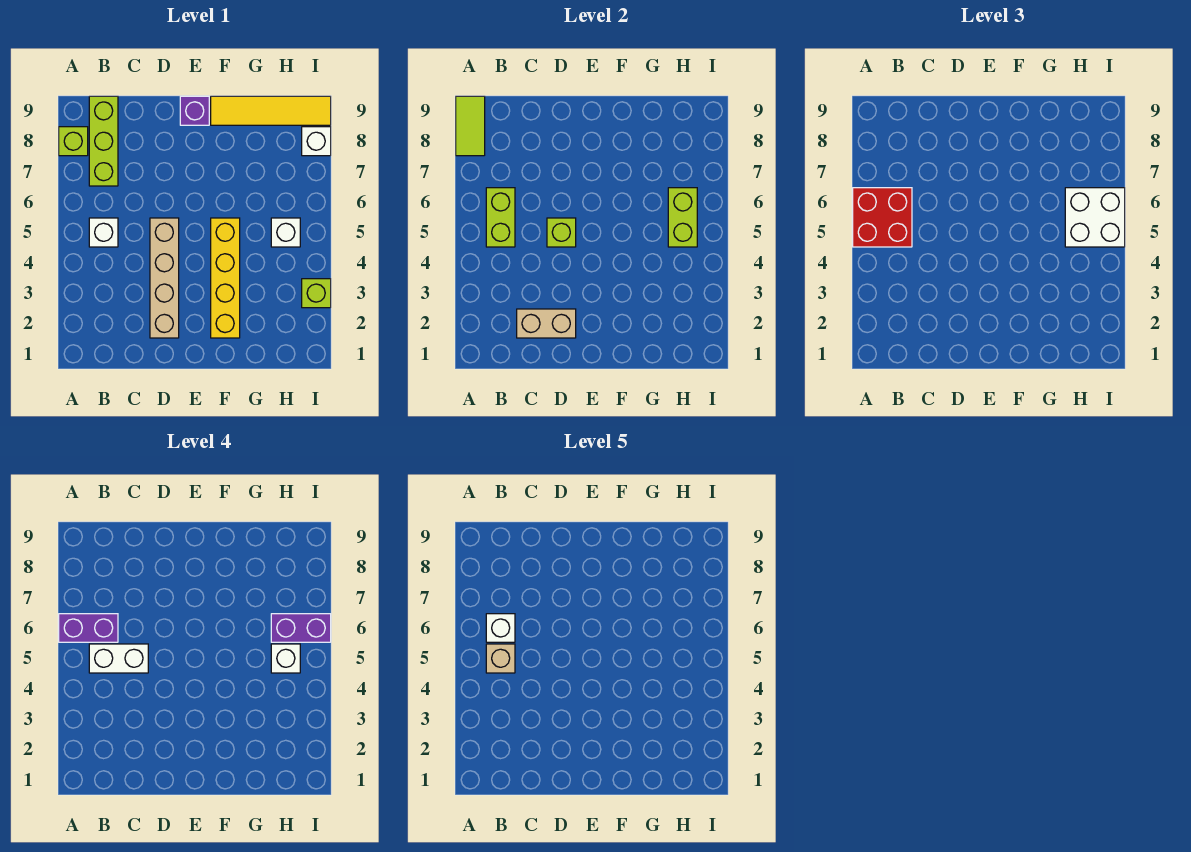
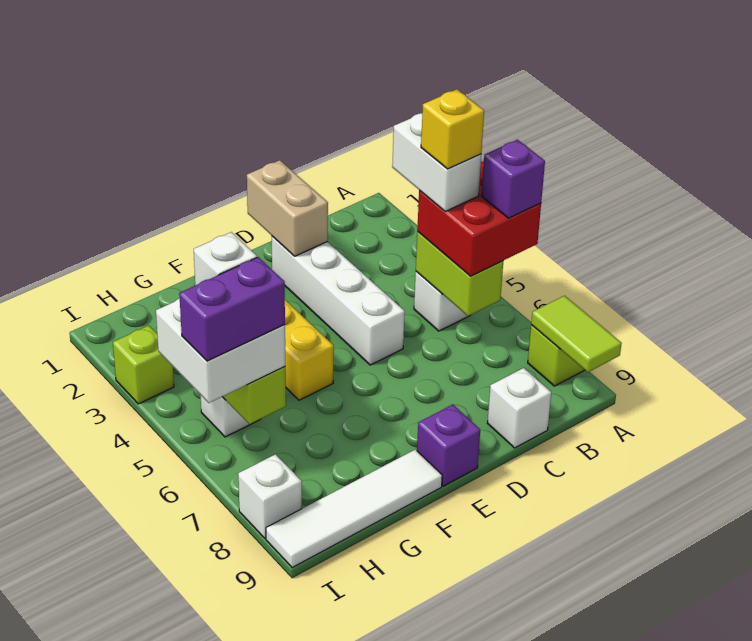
purple brick A6:B6 level 4 -> purple brick A6 level 4
white brick B5:C5 level 4 -> white brick B4:B5 level 4
tan brick B5 level 5 -> yellow brick B5 level 5
white brick B6 level 5 -> white brick C9 level 1
lime brick B7:B9 level 1 -> none
tan brick C2:D2 level 2 -> tan brick D1:D2 level 2
tan brick D2:D5 level 1 -> white brick D2:D5 level 1
lime brick D5 level 2 -> none
yellow tile F9:I9 level 1 -> white tile F9:I9 level 1

